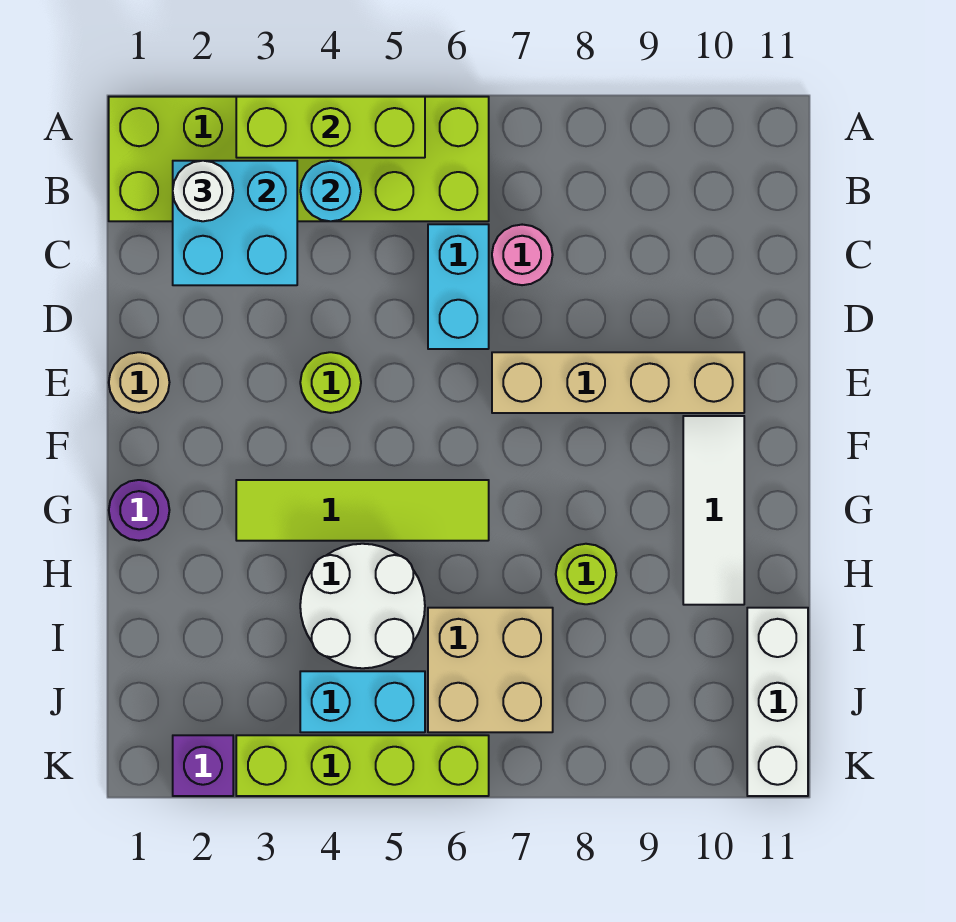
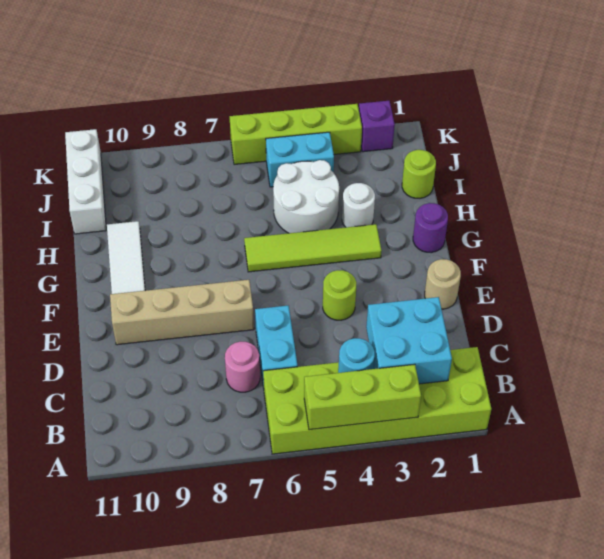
white round brick B2 level 3 -> white round brick H3 level 1
lime round brick H8 level 1 -> lime round brick I1 level 1
tan brick I6:J7 level 1 -> none

